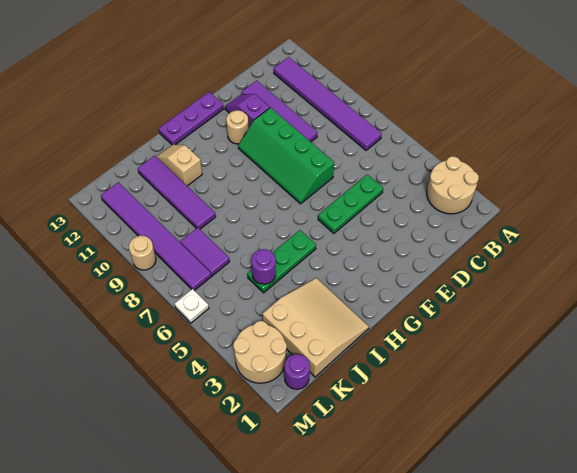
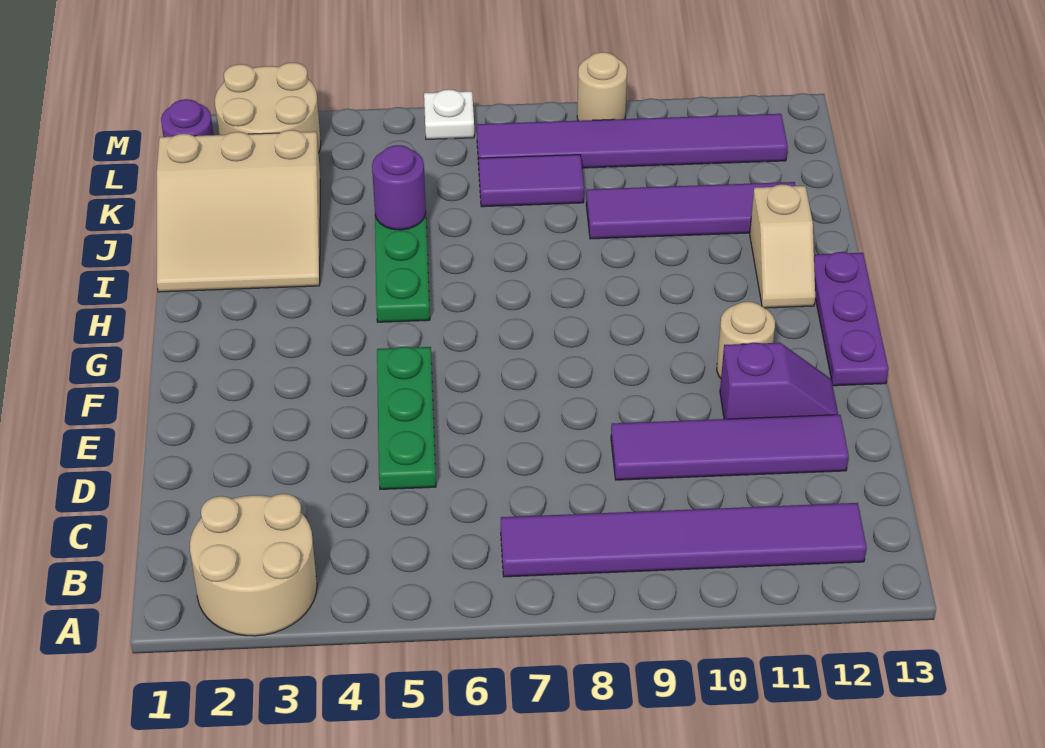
green slope E7:F10 level 1 top E -> none
tan slope I11:I12 level 1 top 11 -> tan slope H12:I12 level 1 top I

